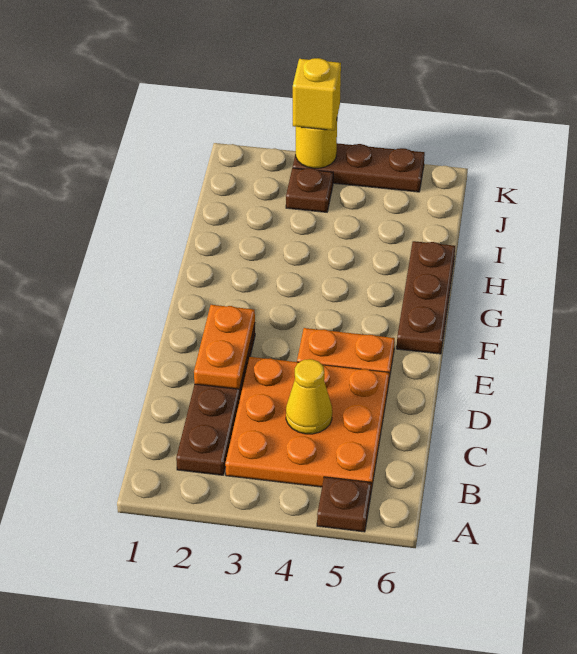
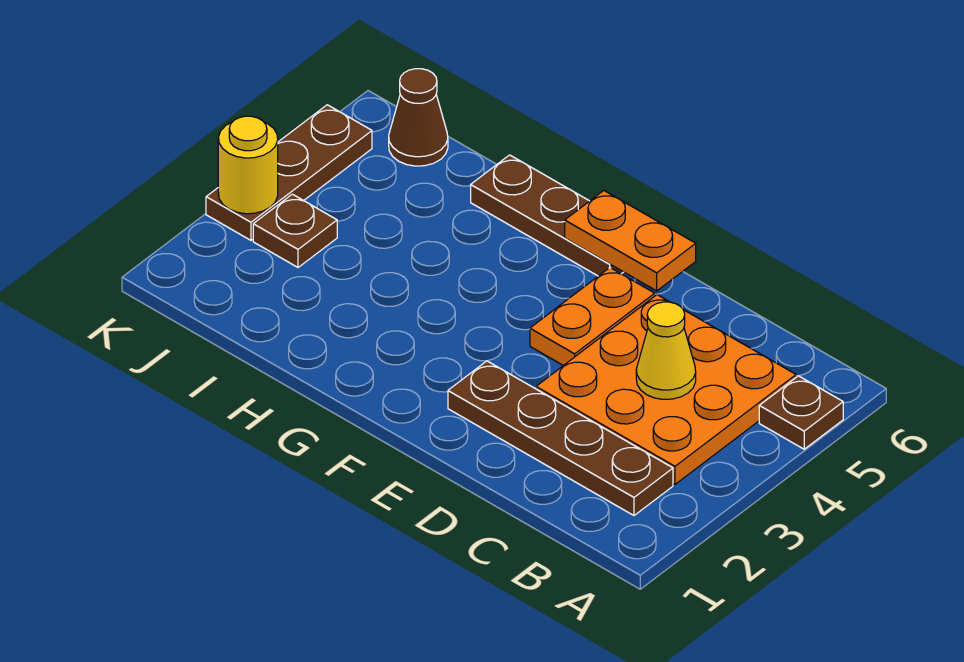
orange plate D2:E2 level 2 -> orange plate E6:F6 level 2
none -> brown cone J6 level 1
yellow brick K3 level 3 -> none

